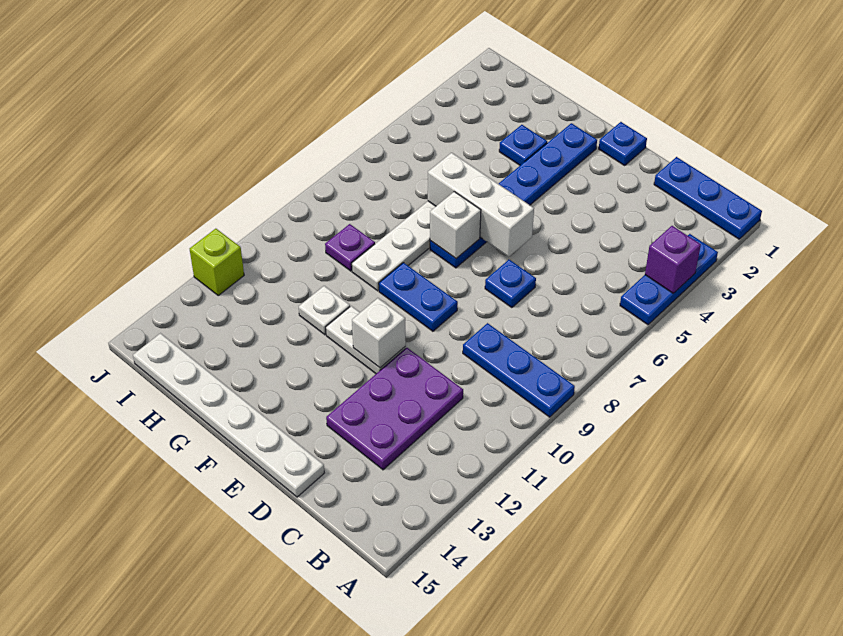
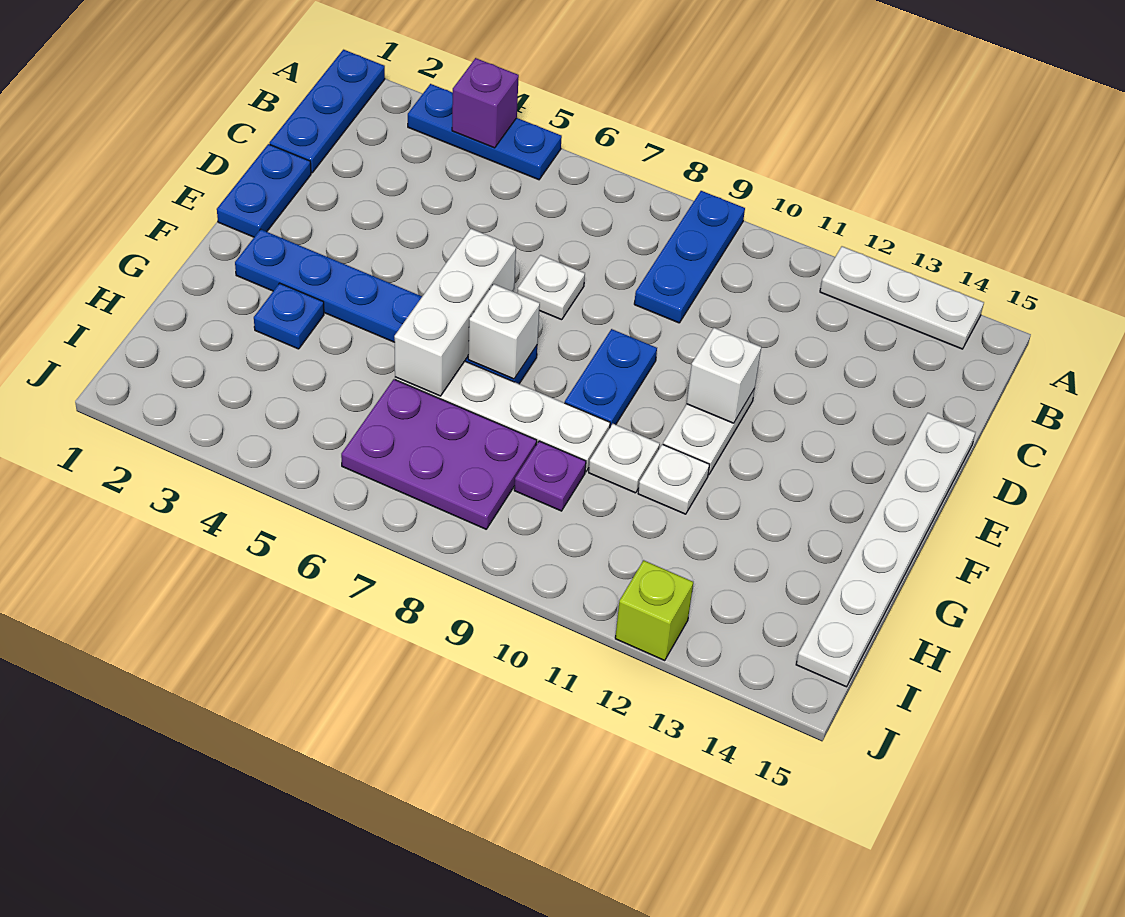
none -> white plate A12:A14 level 1
purple plate C11:D13 level 1 -> purple plate H6:I8 level 1
blue plate D7 level 1 -> white plate D7 level 1
blue plate E1 level 1 -> blue plate D1:E1 level 1
none -> white plate G10 level 1

